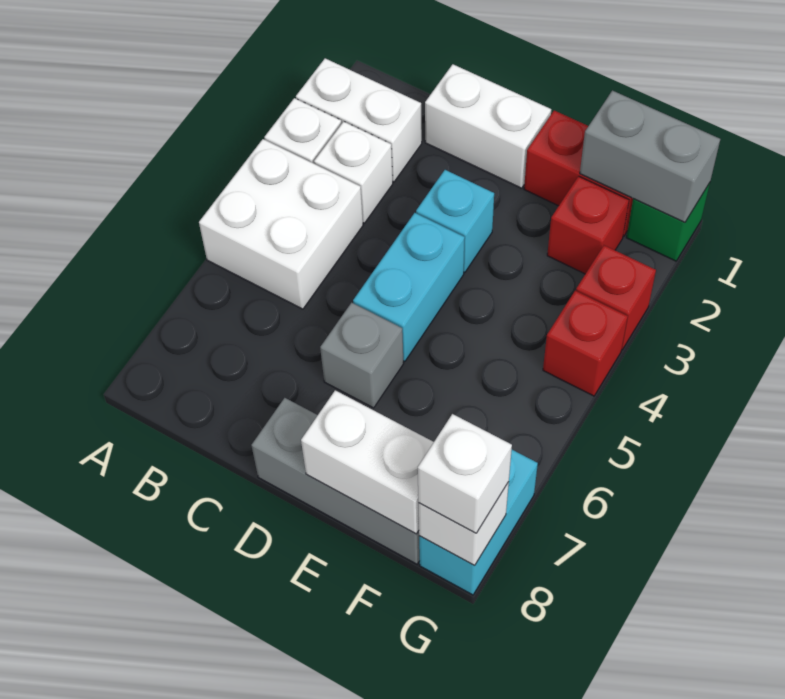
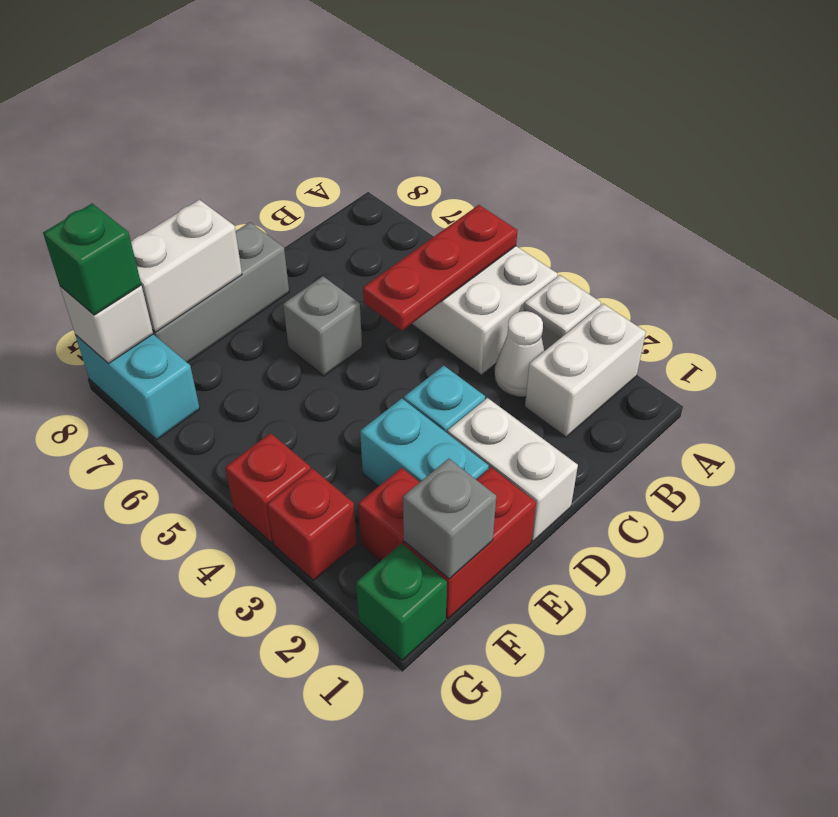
none -> red plate A5:C5 level 2
white brick B3 level 1 -> white cone B3 level 1
white brick C1:D1 level 1 -> white brick D1:D2 level 1
cyan brick D4:D5 level 1 -> cyan brick E2:E3 level 1
grey brick F1:G1 level 2 -> grey brick F1 level 2
white brick G8 level 3 -> green brick G8 level 3

